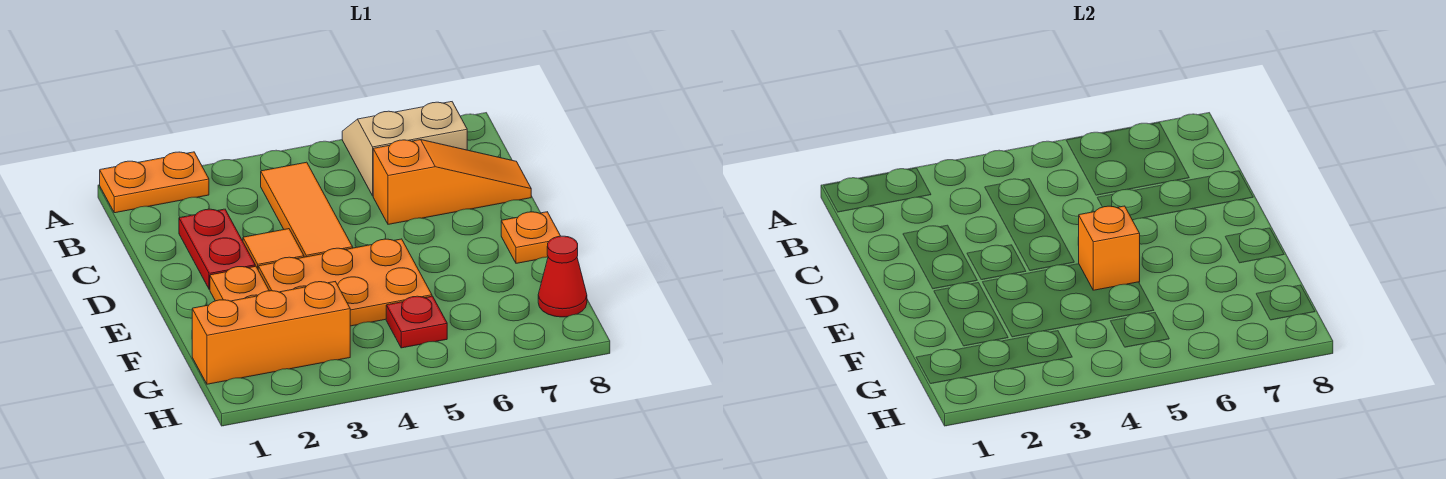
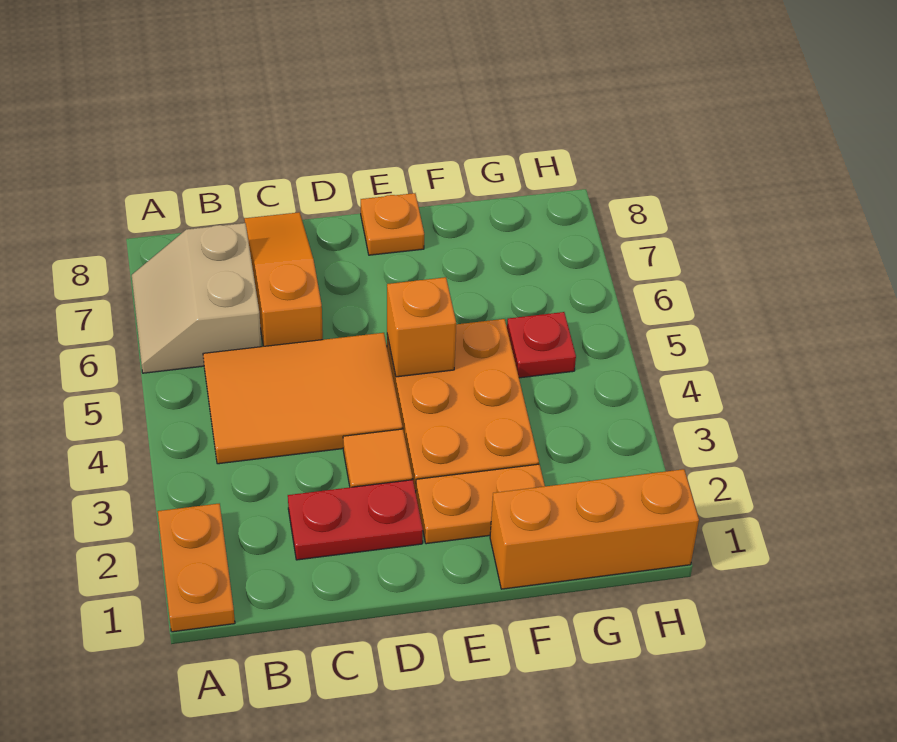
orange tile B4:D4 level 1 -> orange tile B4:D5 level 1
orange brick G1:G3 level 1 -> orange brick F1:H1 level 1
red cone G8 level 1 -> none

